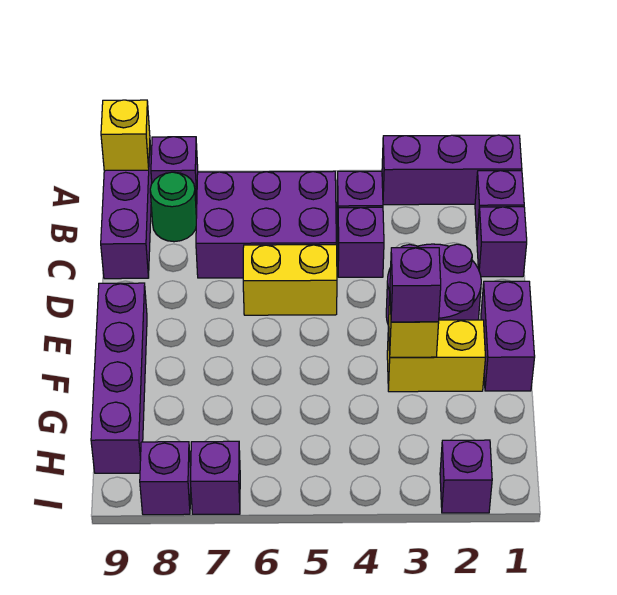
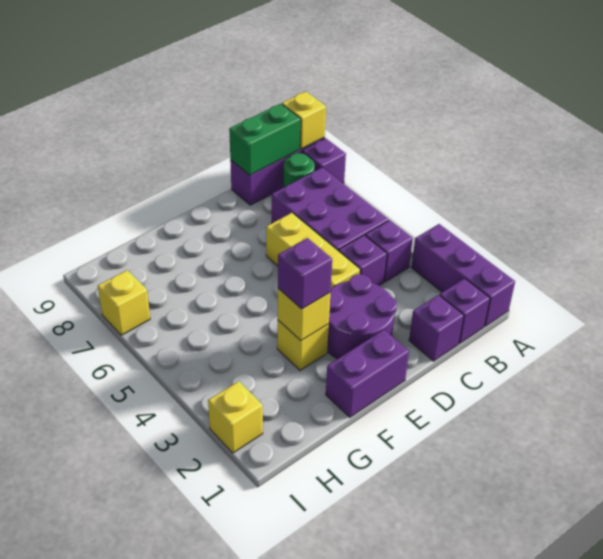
none -> green brick B9:C9 level 2
yellow brick D5:D6 level 1 -> yellow brick D4:D6 level 1
purple brick E9:H9 level 1 -> none
yellow brick F2:F3 level 1 -> yellow brick F3 level 1
purple brick I2 level 1 -> yellow brick I2 level 1
purple brick I7 level 1 -> yellow brick I7 level 1
purple brick I8 level 1 -> none

